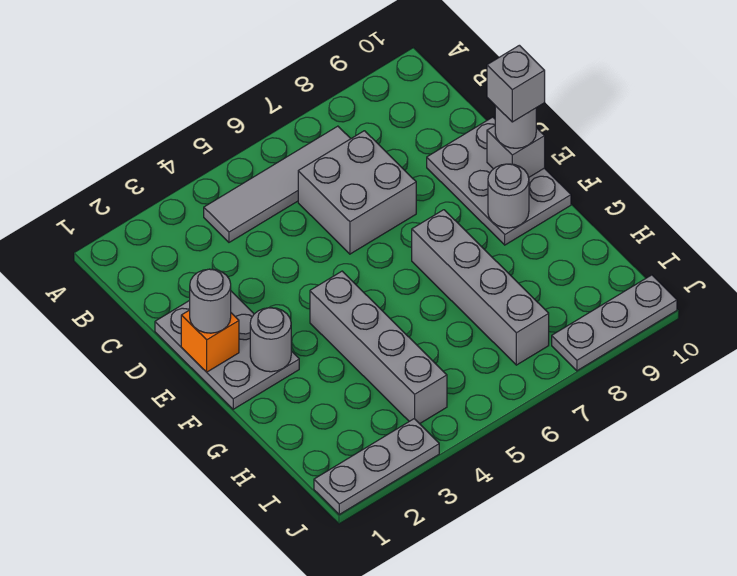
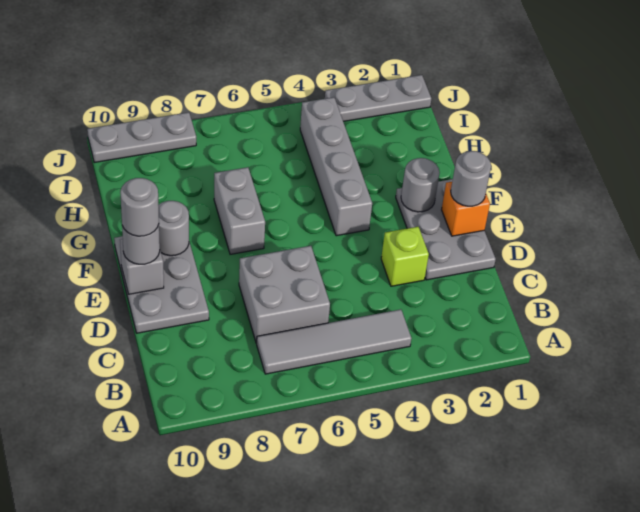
none -> lime brick D3 level 1
grey brick E10 level 4 -> grey round brick E10 level 4
grey brick F7:I7 level 1 -> grey brick F7:G7 level 1

